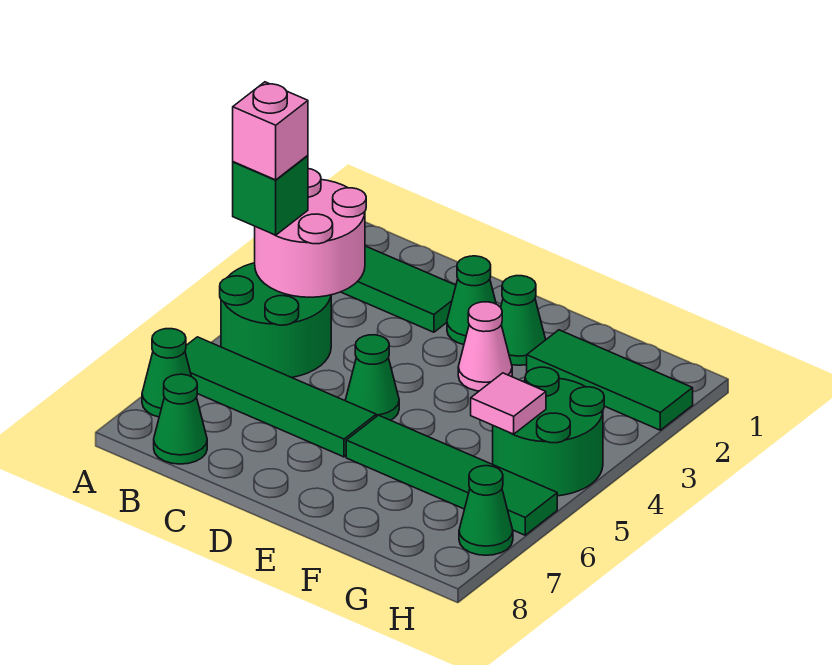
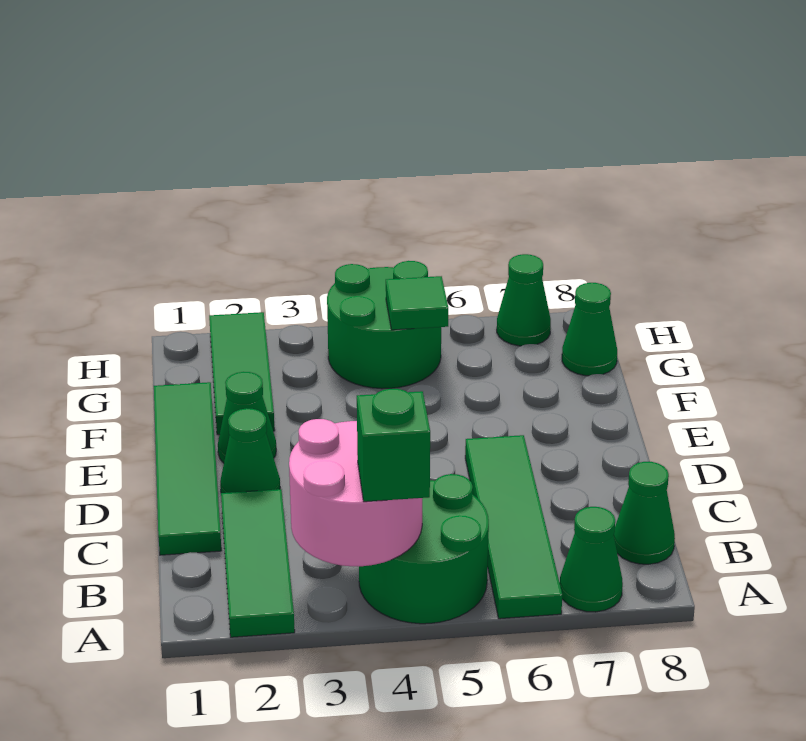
pink brick A4 level 4 -> none
green cone D5 level 1 -> green cone G8 level 1
pink cone E3 level 1 -> none
green tile E6:H6 level 1 -> green tile C1:F1 level 1
pink tile G5 level 2 -> green tile G5 level 2

